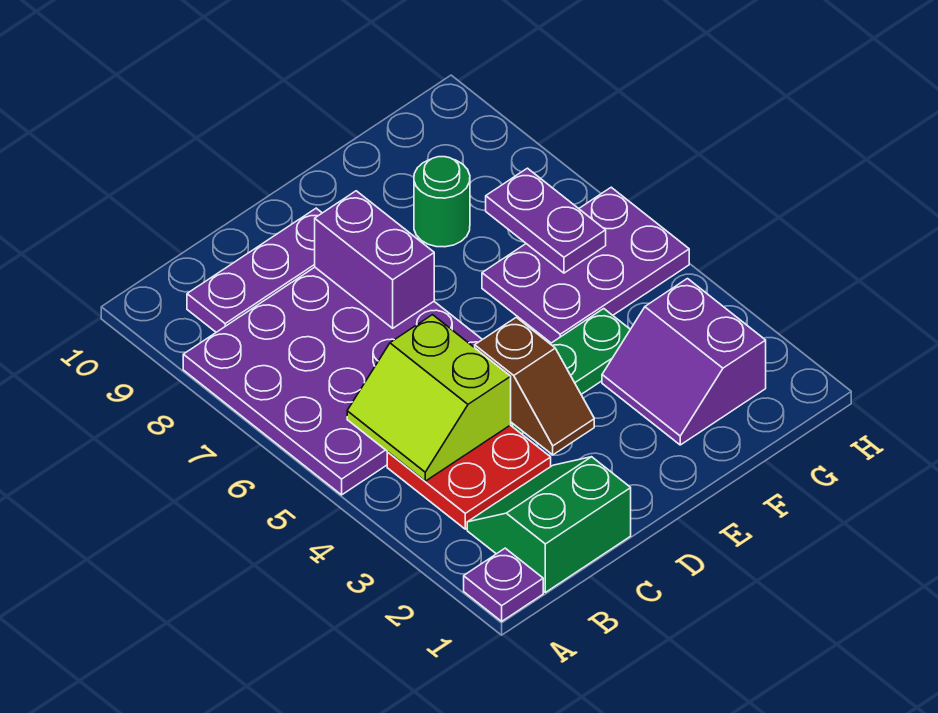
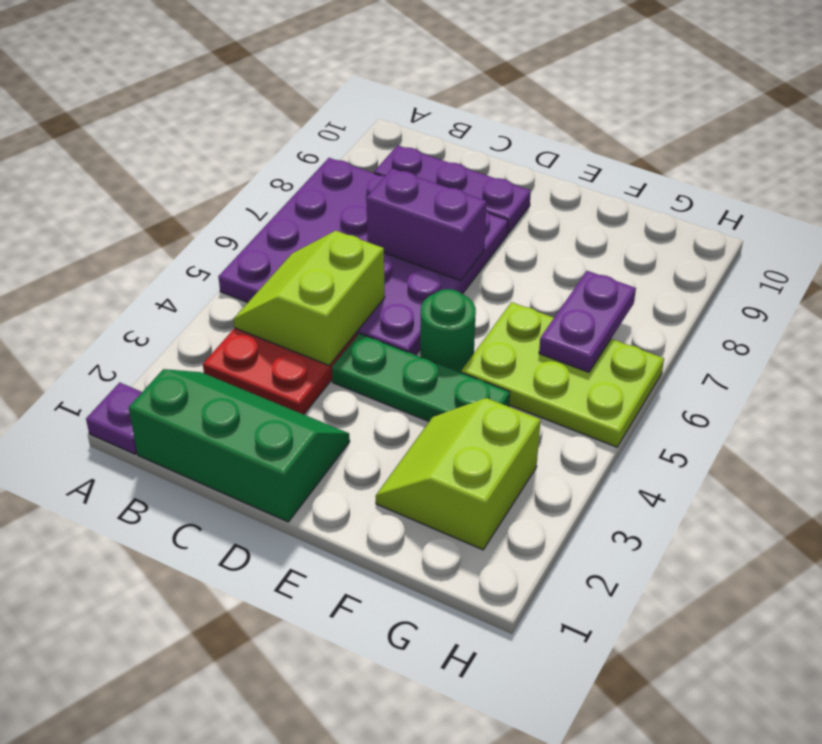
green slope B1:C2 level 1 top 1 -> green slope B1:D2 level 1 top 1
brown slope D3:D4 level 2 top 4 -> none
purple brick D7:D8 level 2 -> purple brick C7:D7 level 2
purple slope F2:G3 level 1 top G -> lime slope F2:G3 level 1 top G
purple plate F5:H6 level 1 -> lime plate F5:H6 level 1
green round brick F8 level 1 -> green round brick E5 level 1

